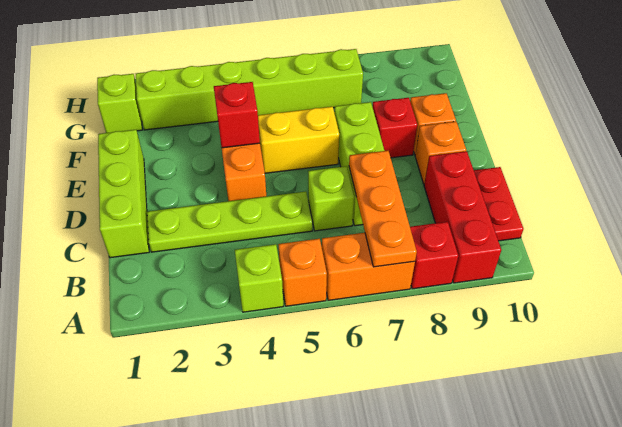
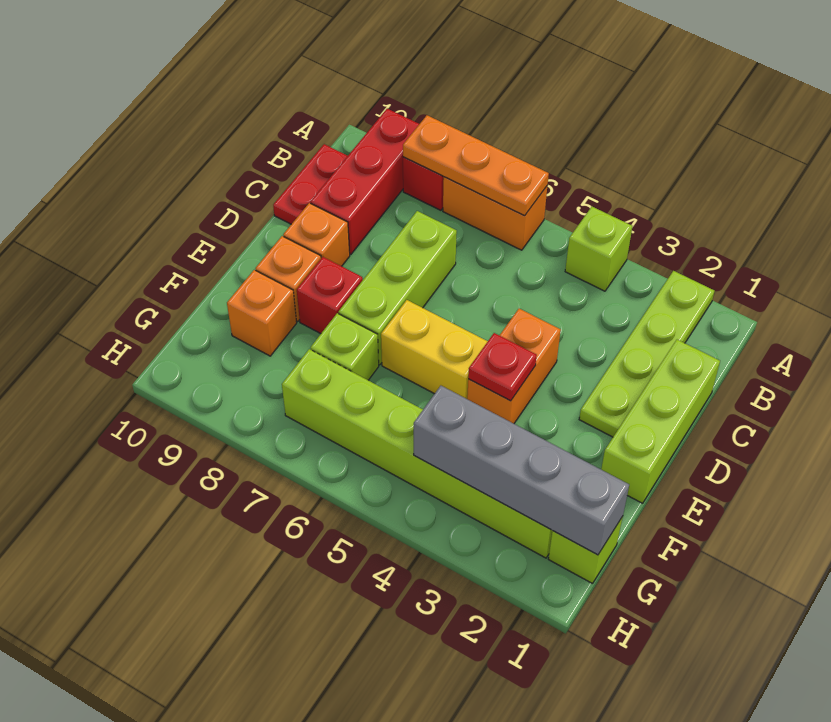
orange brick A5 level 1 -> orange brick F9 level 1
orange plate A7:C7 level 2 -> orange plate A6:A8 level 2
lime plate C2:C5 level 1 -> lime plate A2:D2 level 1
lime brick C6 level 1 -> lime brick F7 level 1
red brick E4 level 2 -> red plate E4 level 2
none -> grey brick G1:G4 level 2

